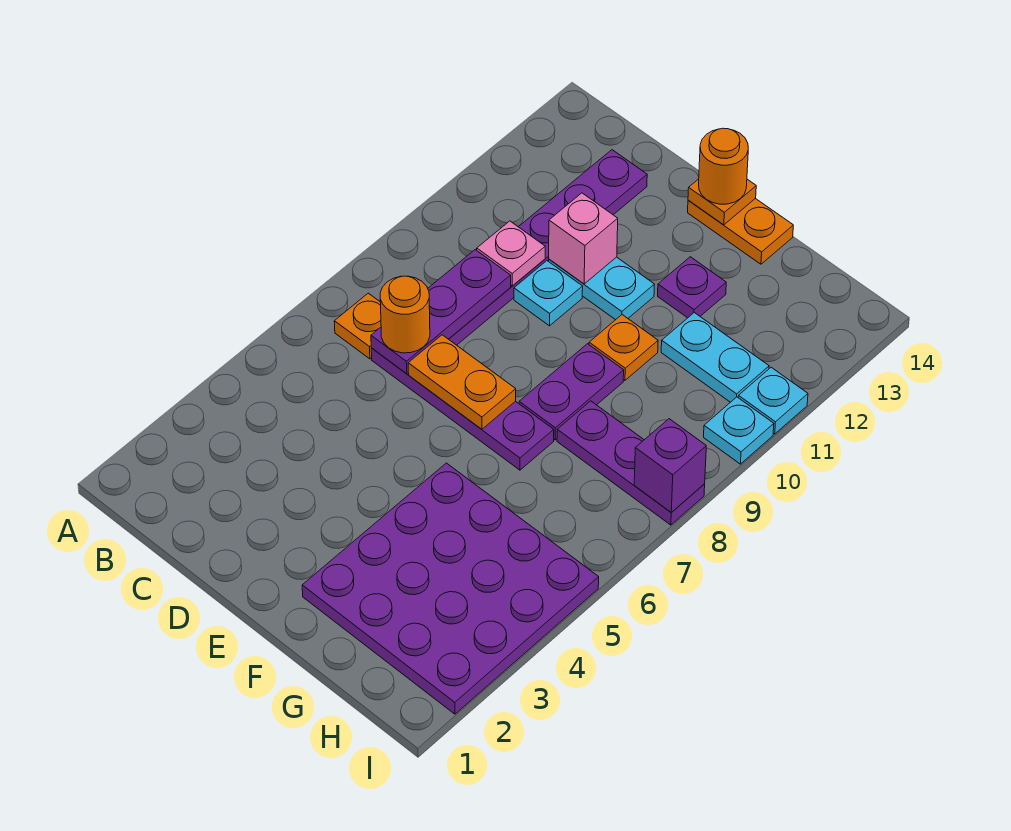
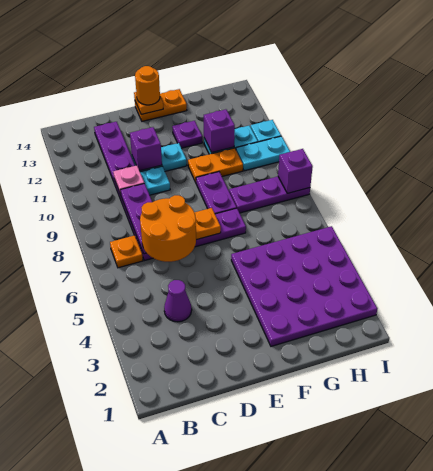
none -> purple cone C4 level 1
orange round brick C7 level 3 -> orange round brick C6:D7 level 3
pink brick D11 level 2 -> purple brick D11 level 2
orange plate F10 level 1 -> orange plate F10:G10 level 1
none -> purple brick G11 level 2
cyan plate I10 level 1 -> cyan plate H10:I10 level 1

